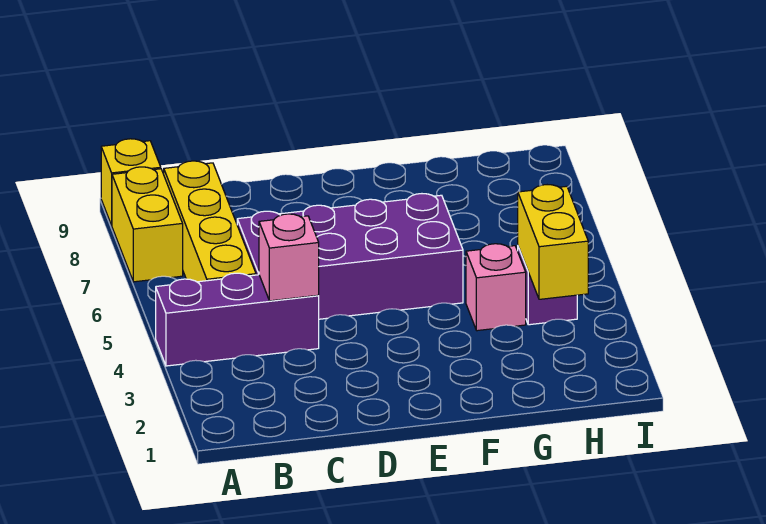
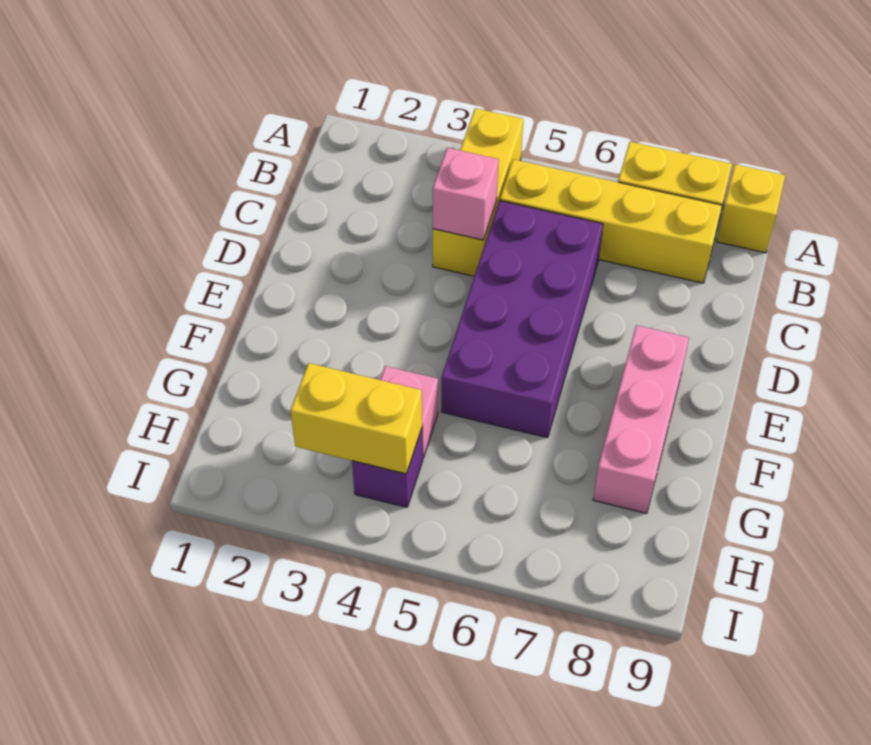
purple brick A4:C4 level 1 -> yellow brick A4:C4 level 1
none -> pink brick E8:G8 level 1

